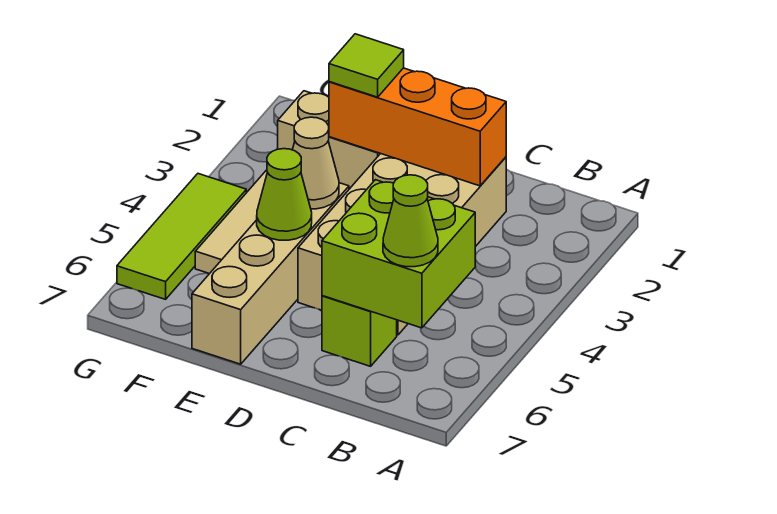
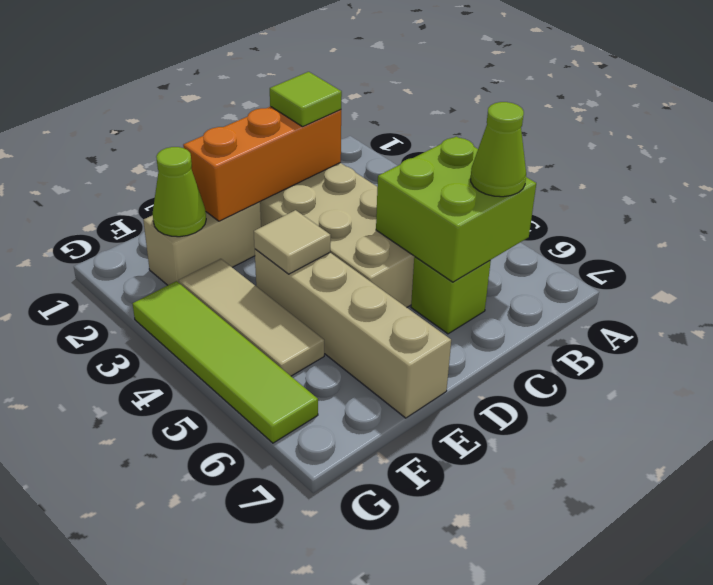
lime tile E2 level 3 -> lime tile C2 level 3
tan cone E4 level 2 -> tan tile E4 level 2
lime cone E5 level 2 -> lime cone F2 level 2
lime tile G4:G6 level 1 -> lime tile G3:G6 level 1

